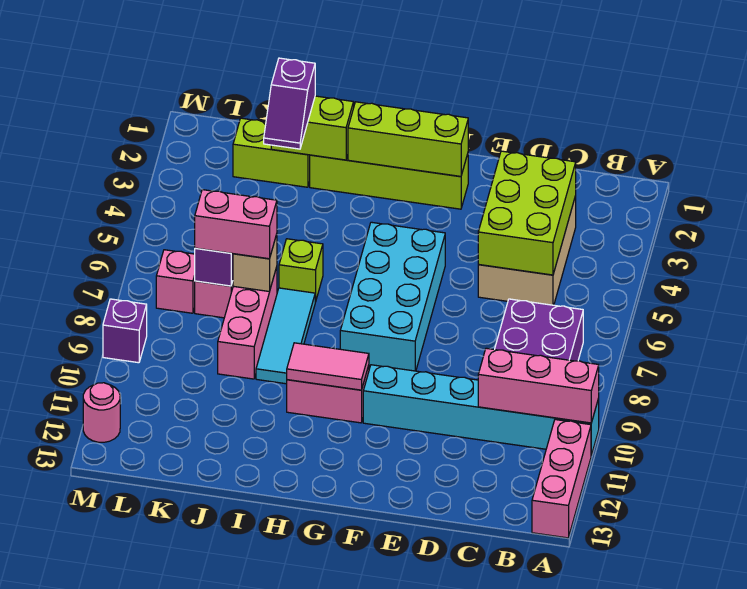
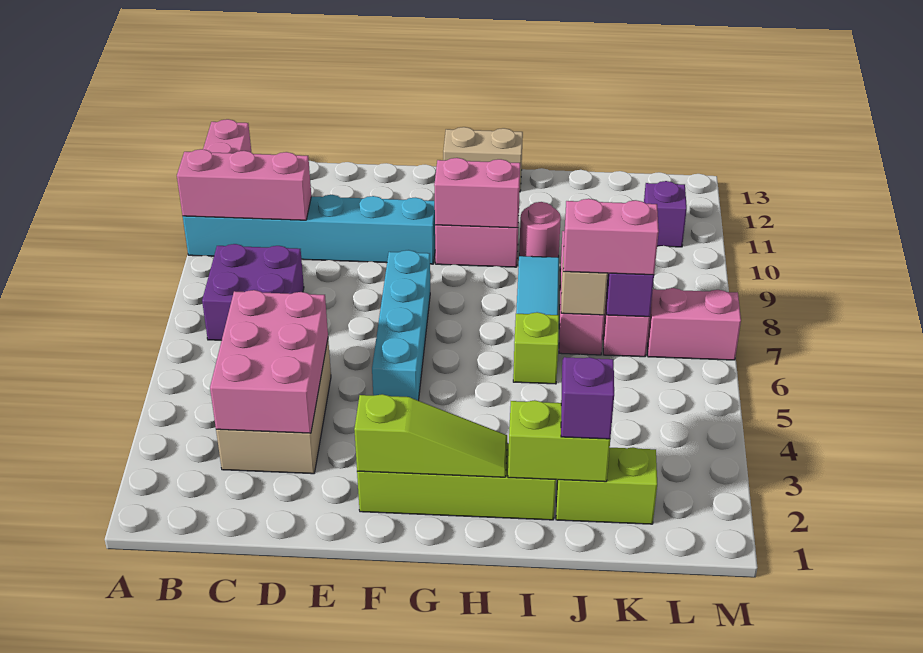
lime brick C3:D5 level 2 -> pink brick C3:D5 level 2
lime brick F2:H2 level 2 -> lime slope F2:H2 level 2 top F
cyan brick F5:G8 level 1 -> cyan brick F5:F8 level 1
pink tile G10:H10 level 2 -> pink brick G10:H10 level 2
none -> tan brick G13:H13 level 1
pink brick L7 level 1 -> pink brick L7:M7 level 1
purple brick M9 level 1 -> purple brick L11 level 1
pink round brick M12 level 1 -> pink round brick I10 level 1

